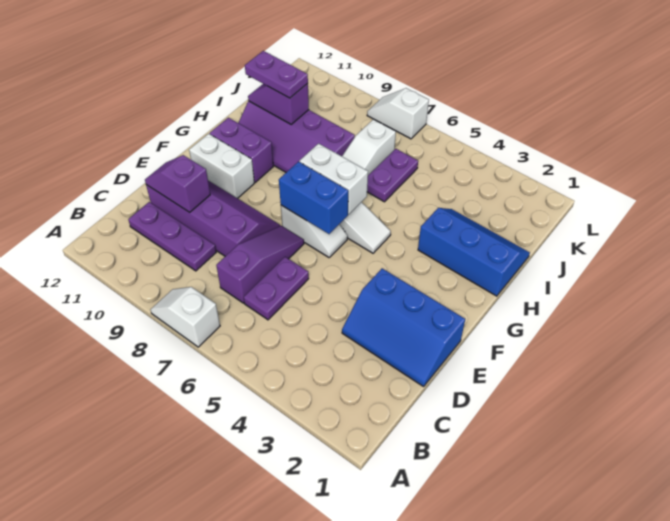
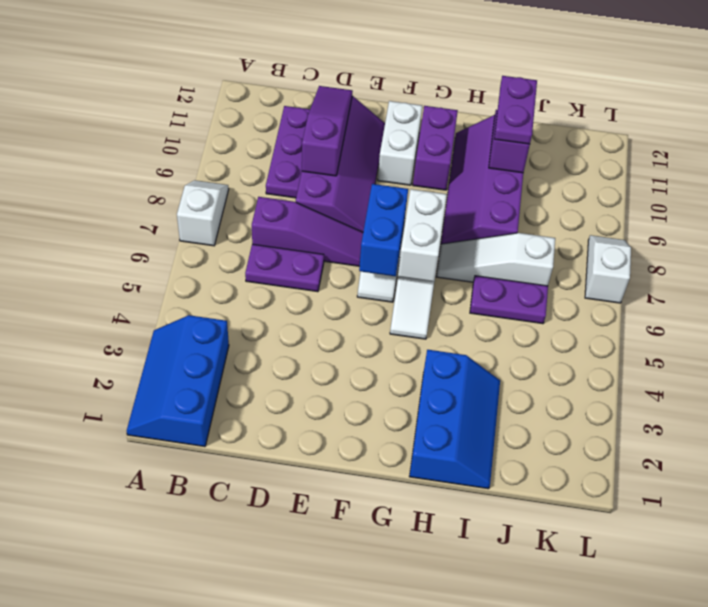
blue slope D1:E3 level 1 top E -> blue slope A1:B3 level 1 top B
purple slope D10:D11 level 2 top 10 -> purple slope D9:D11 level 2 top 9

